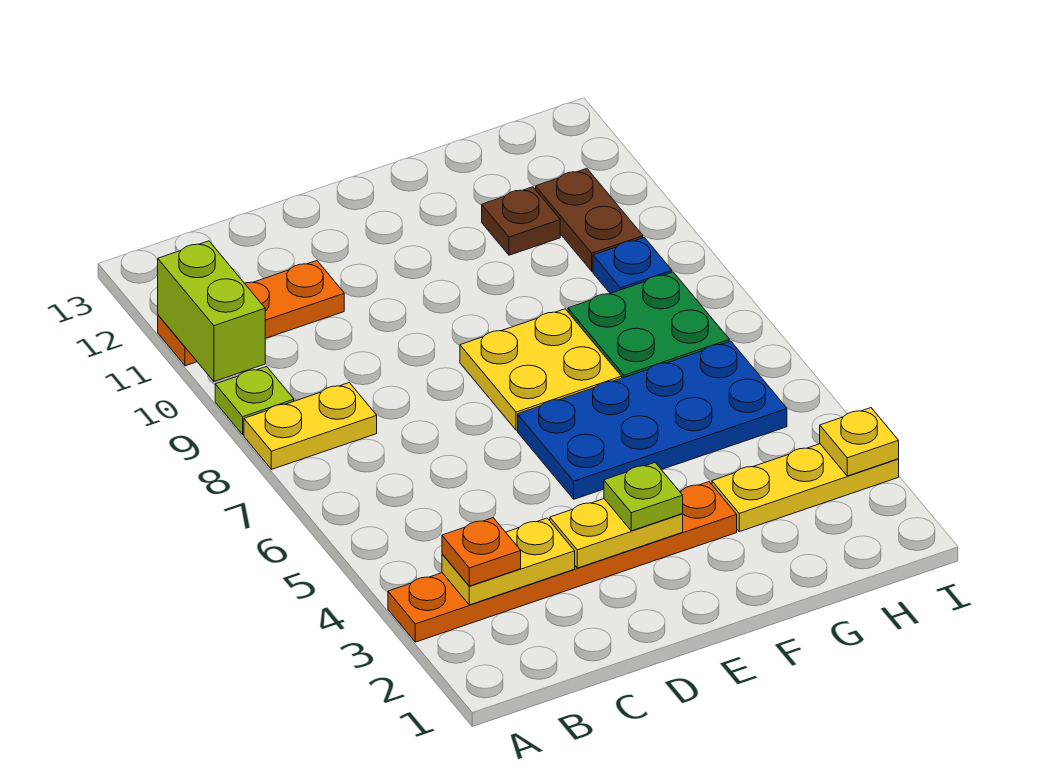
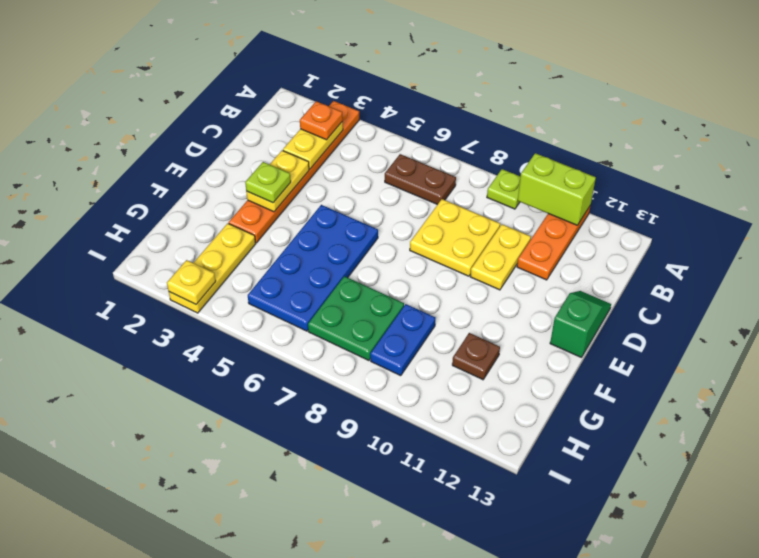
yellow plate A8:B8 level 1 -> yellow plate C10:D10 level 1
none -> green slope D13:E13 level 1 top E
yellow plate E7:F8 level 1 -> yellow plate C8:D9 level 1
blue plate H9 level 1 -> blue plate G9:H9 level 1
brown plate H10:H11 level 1 -> brown plate B6:B7 level 1

